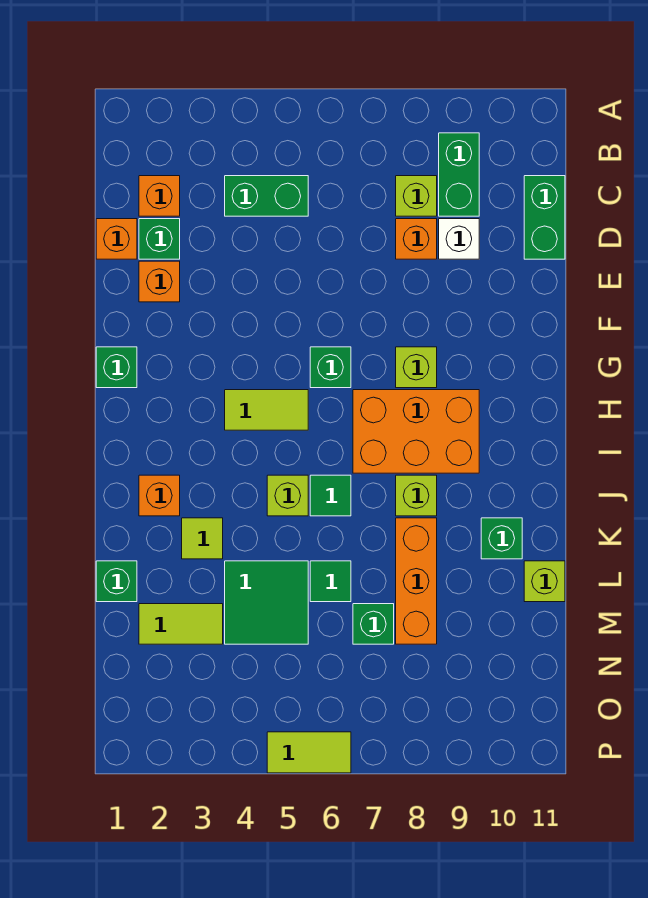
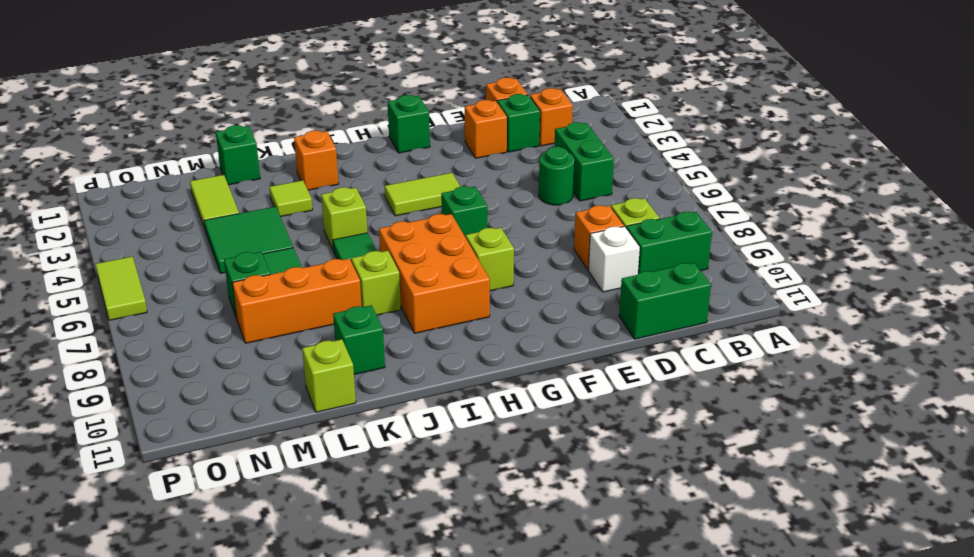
none -> green round brick D5 level 1
lime tile H4:H5 level 1 -> lime tile G4:H4 level 1

